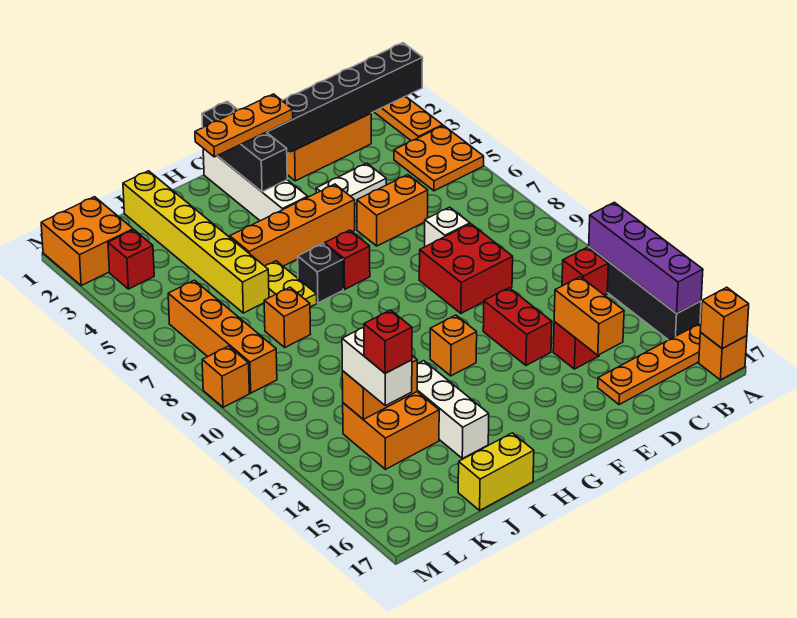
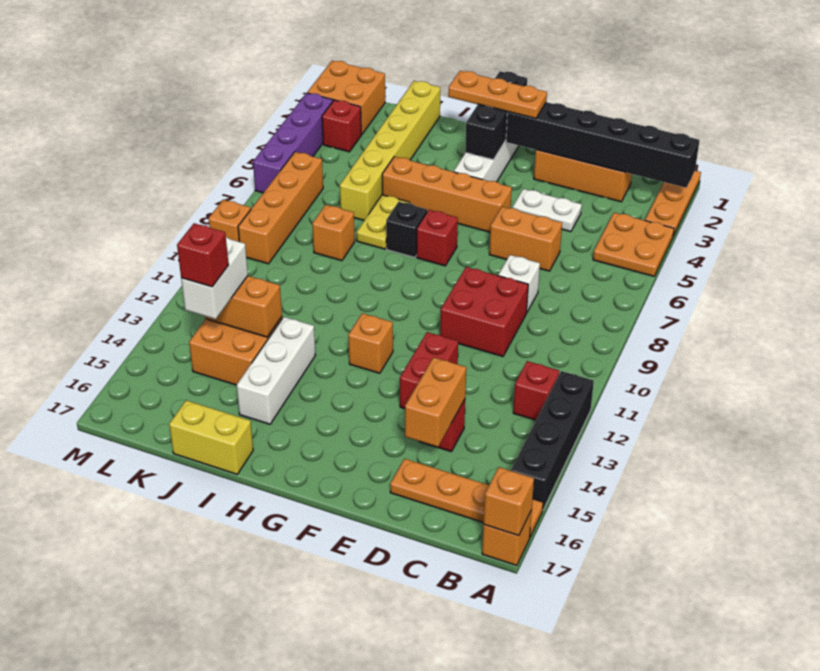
purple brick A12:A15 level 2 -> purple brick M3:M6 level 1

